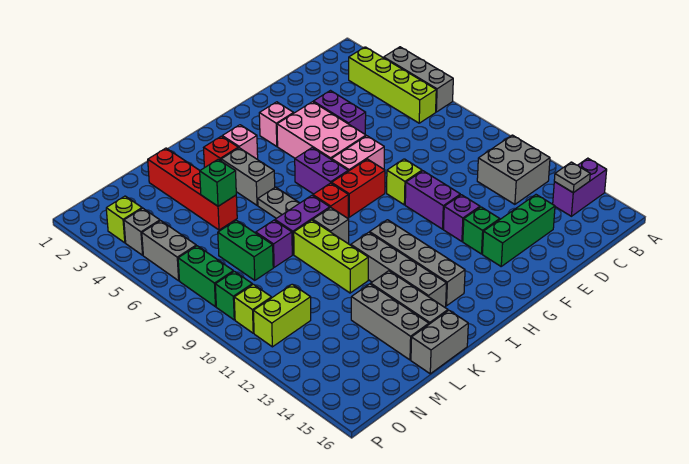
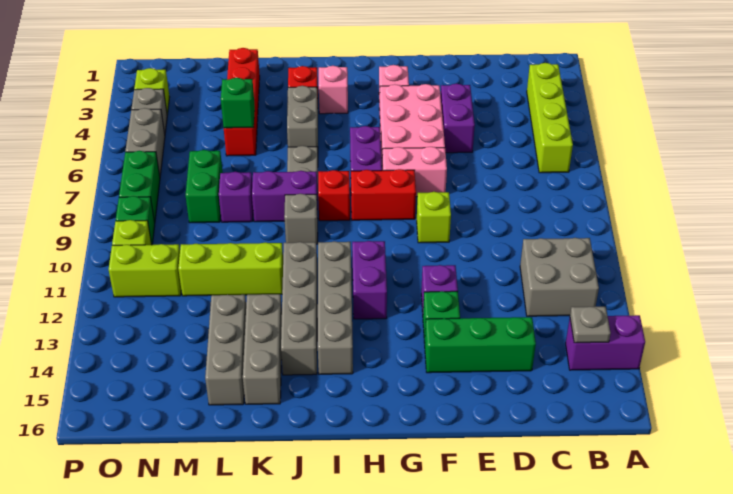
grey brick A4:A6 level 1 -> none
purple brick F10:F11 level 1 -> purple brick H11:H12 level 1
lime brick K9:K11 level 1 -> lime brick K11:M11 level 1
grey brick K16:L16 level 1 -> none

